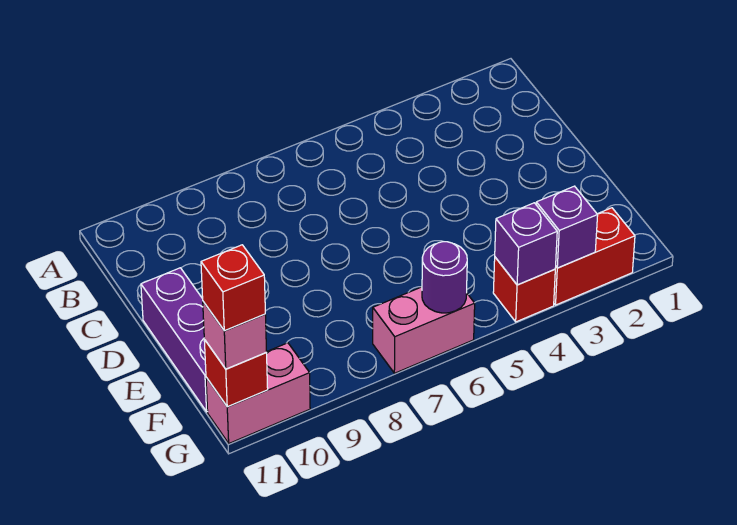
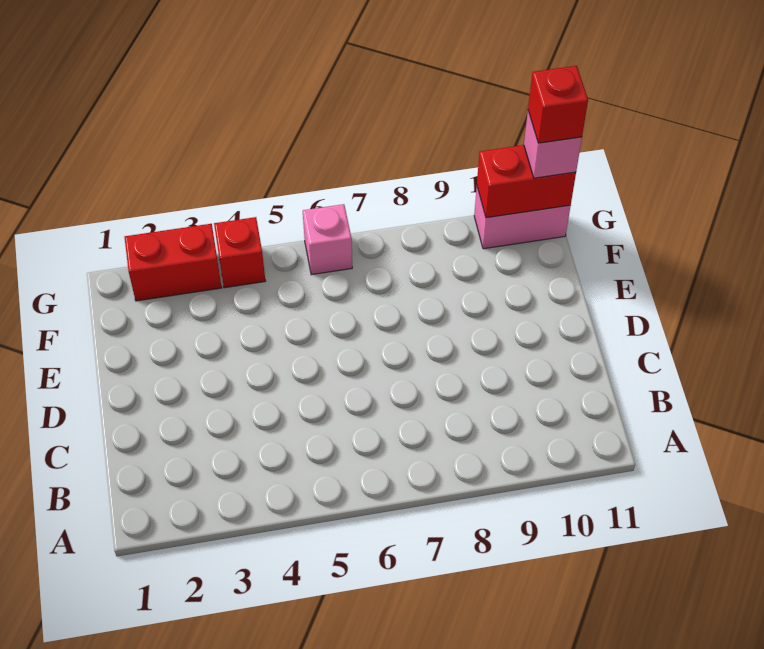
purple brick D11:F11 level 1 -> none
purple brick G3 level 2 -> none
purple brick G4 level 2 -> none
pink brick G6:G7 level 1 -> pink brick G6 level 1
purple round brick G6 level 2 -> none
red brick G11 level 2 -> red brick G10:G11 level 2

